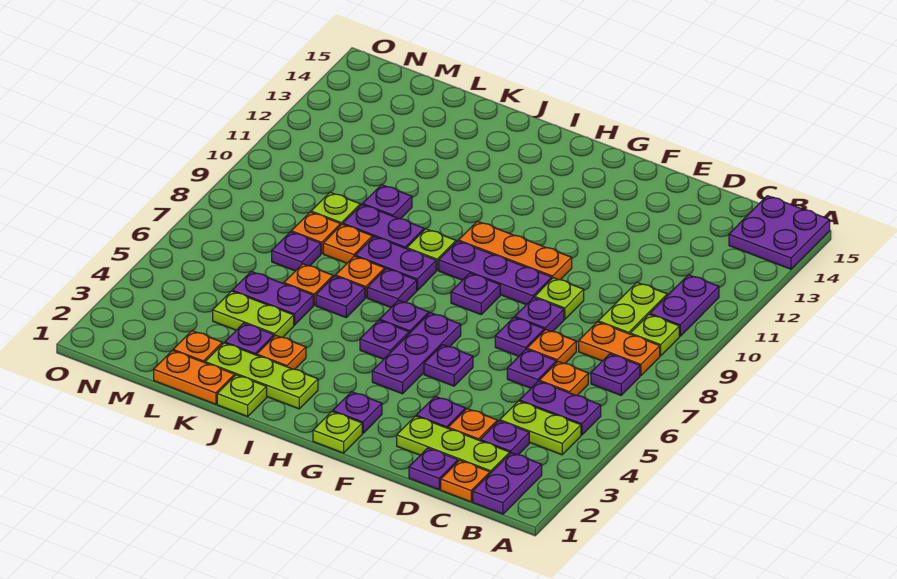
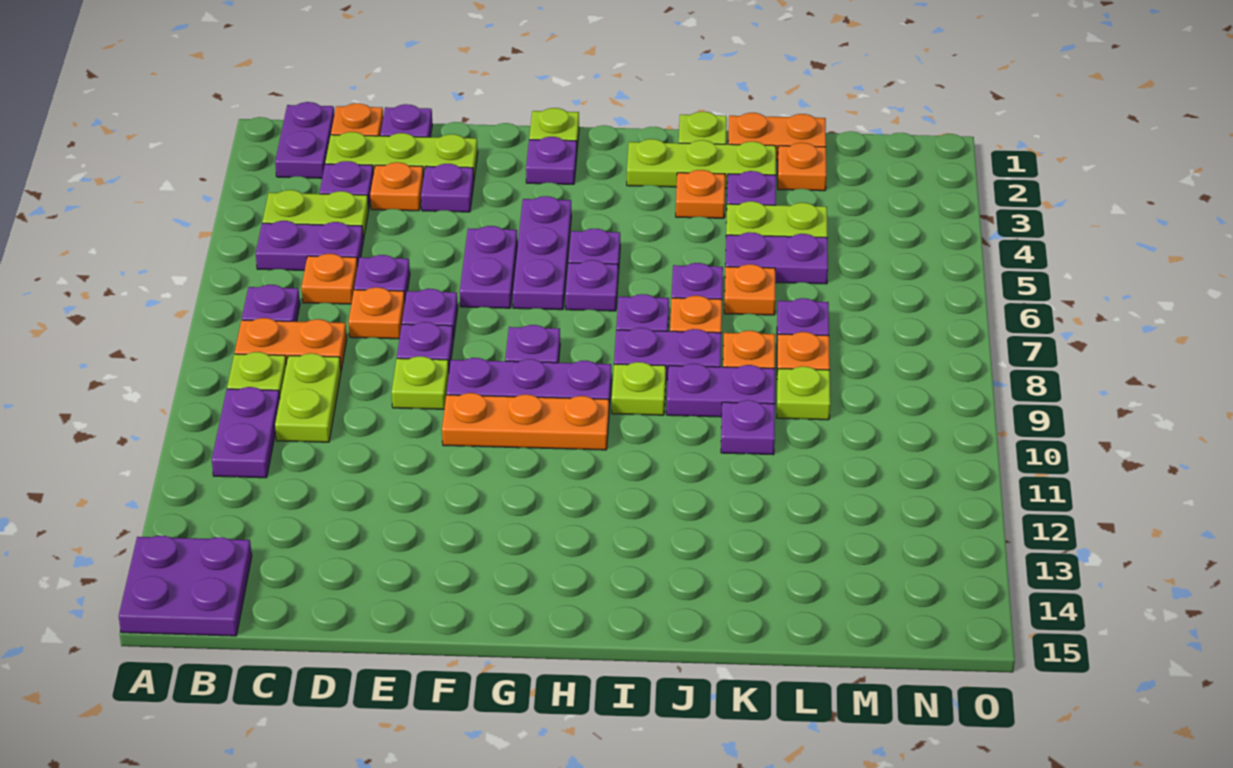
purple plate F5 level 1 -> purple plate F5:F6 level 1

